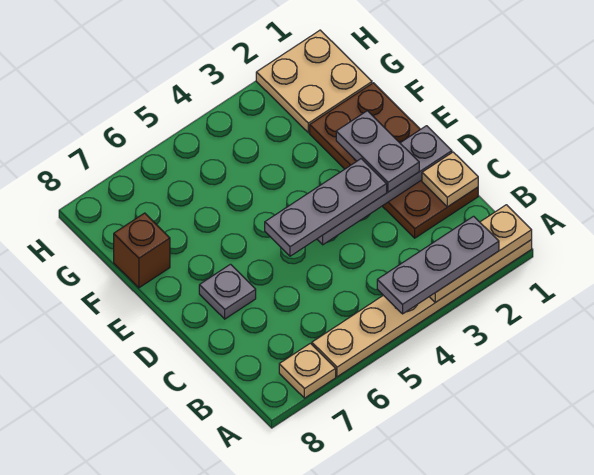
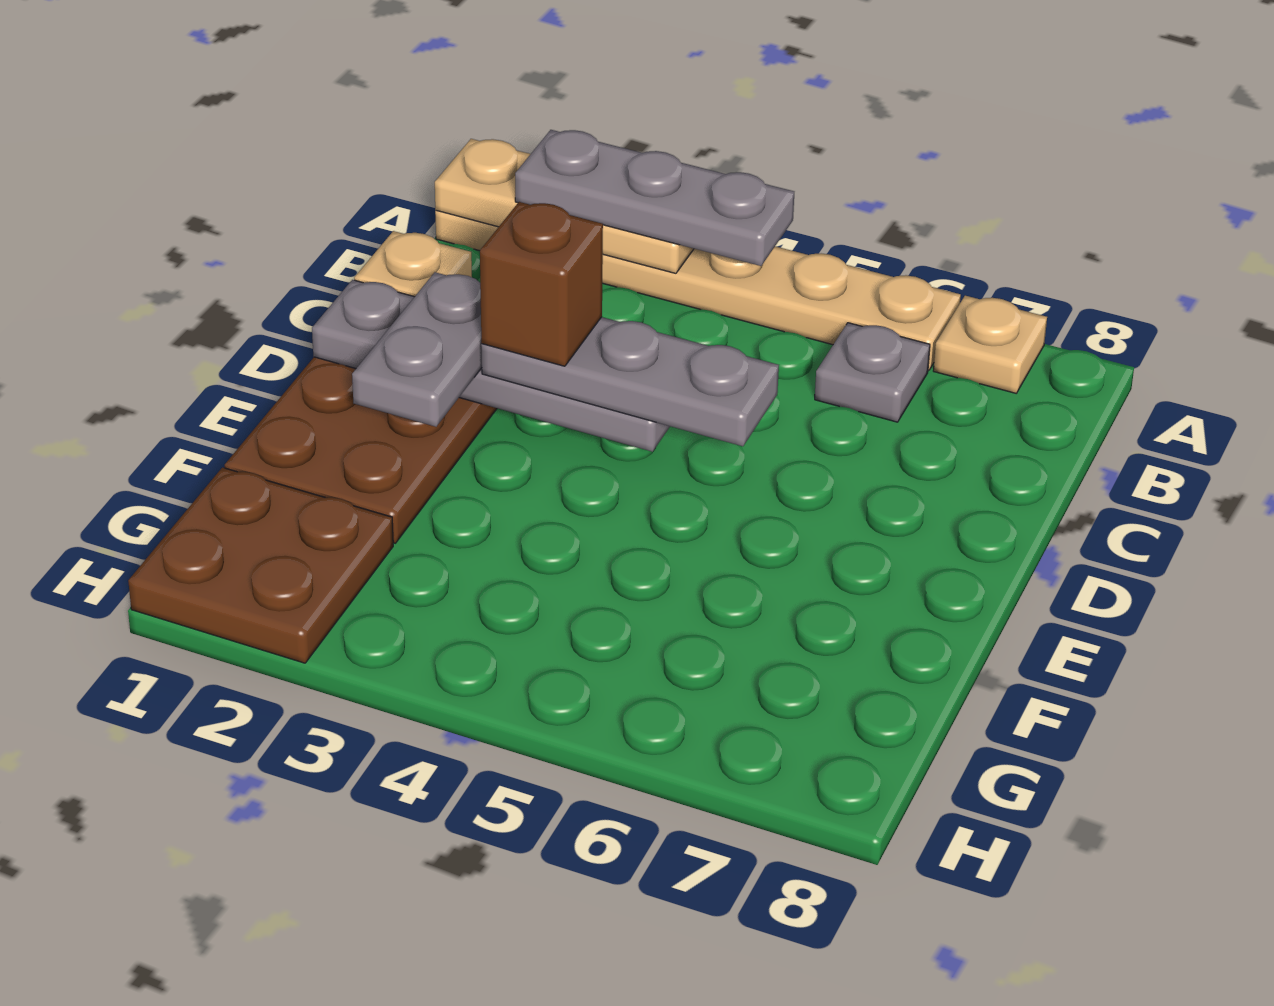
grey plate D7 level 1 -> grey plate B6 level 1
brown brick F8 level 1 -> brown brick D3 level 4
tan plate G1:H2 level 1 -> brown plate G1:H2 level 1

